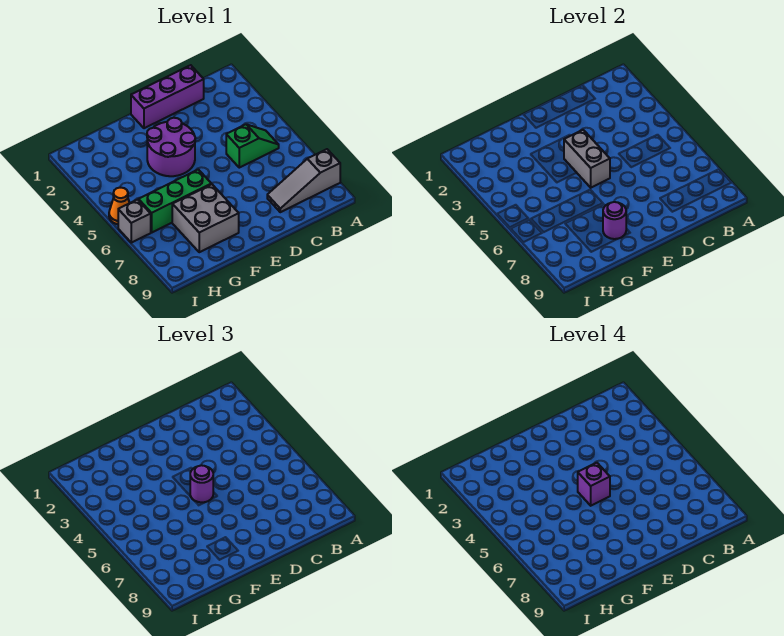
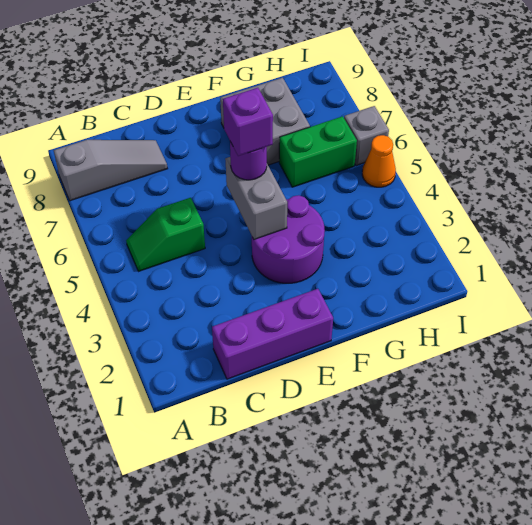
green brick F6:H6 level 1 -> green brick G6:H6 level 1
purple round brick F8 level 2 -> none

